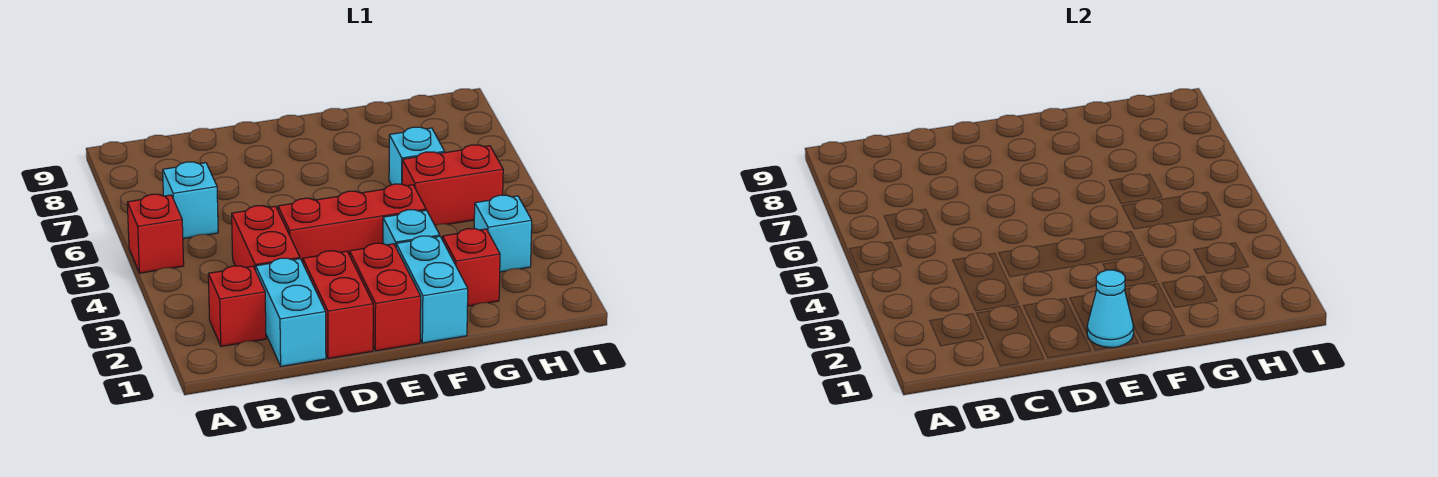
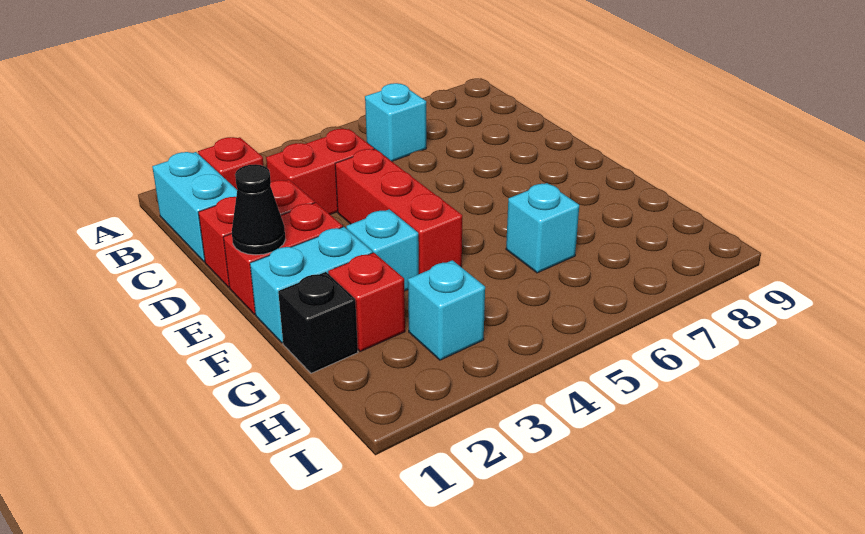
red brick A5 level 1 -> none
cyan brick C1:C2 level 1 -> cyan brick B1:C1 level 1
cyan cone E1 level 2 -> black cone E1 level 2
none -> black brick G1 level 1
red brick G5:H5 level 1 -> none

